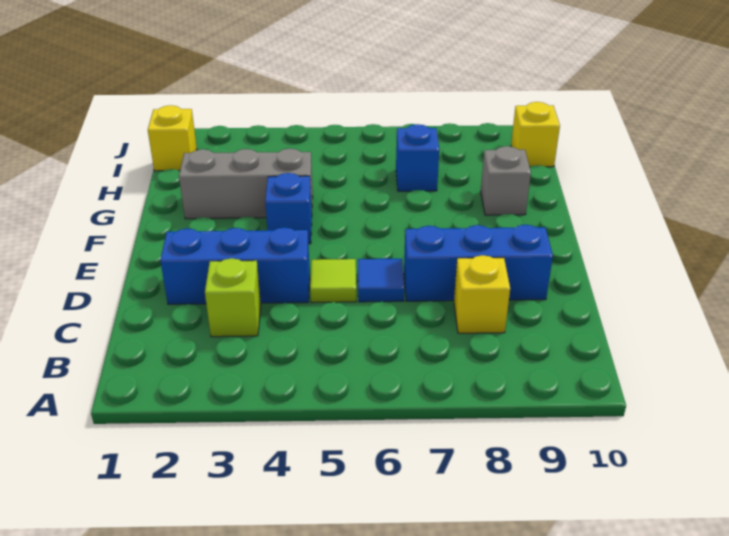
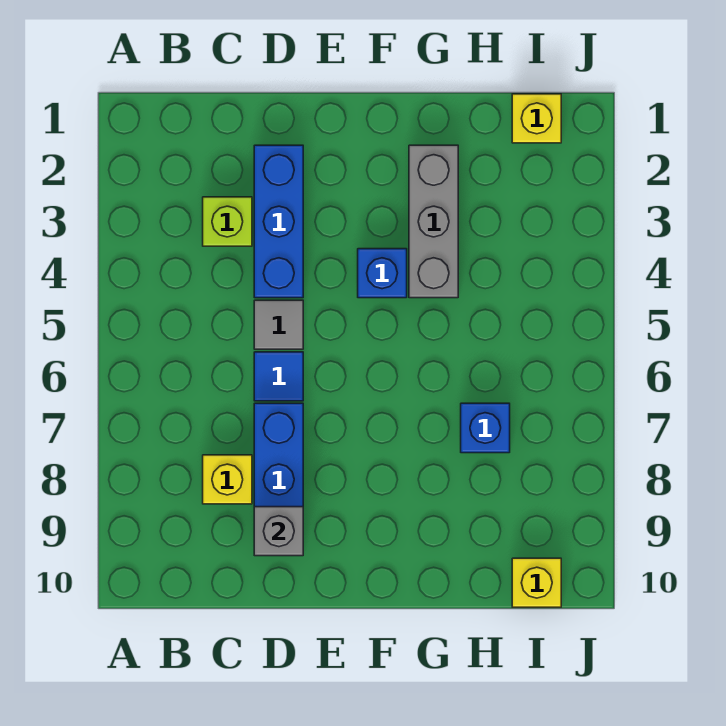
lime tile D5 level 1 -> grey tile D5 level 1
grey brick G9 level 1 -> grey brick D9 level 2

